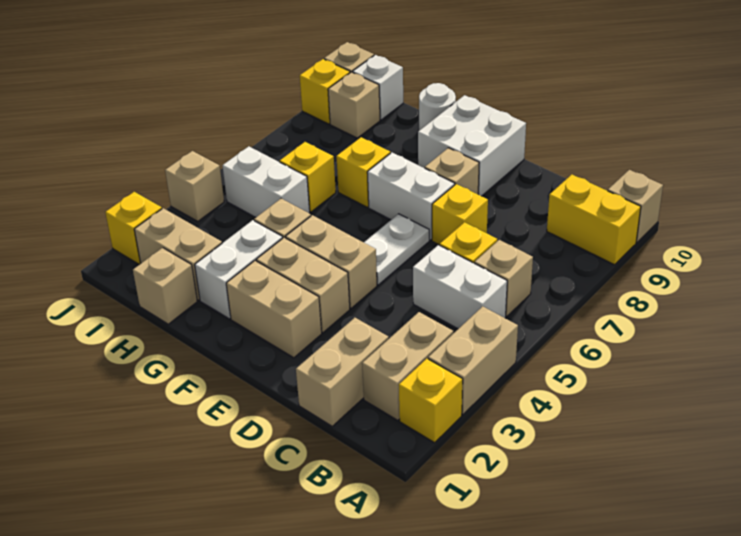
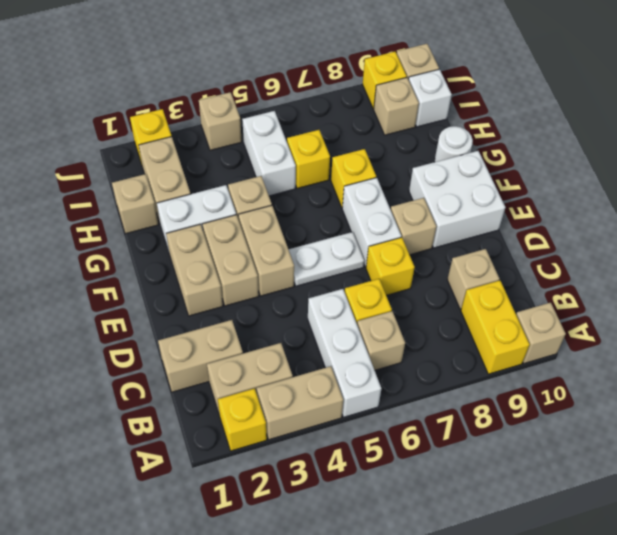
white brick B5:C5 level 1 -> white brick A5:C5 level 1
none -> tan brick C9 level 1

